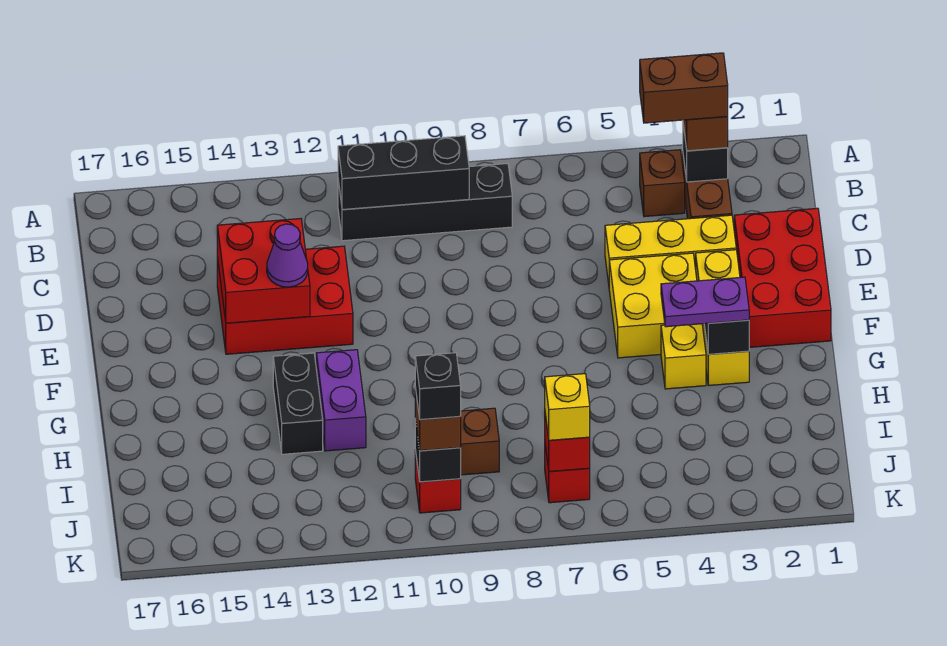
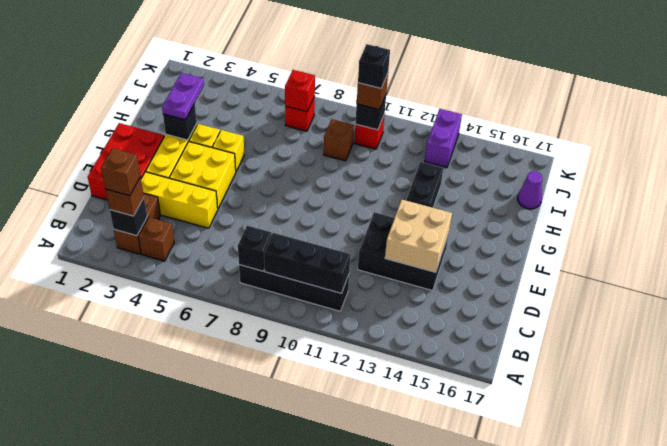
brown brick B3:B4 level 4 -> brown brick B3 level 4
none -> black brick B8 level 2
red brick D12:E14 level 1 -> black brick D12:E14 level 1
red brick D13:E14 level 2 -> tan brick D13:E14 level 2
purple cone E13 level 3 -> purple cone I17 level 1
purple plate G3:G4 level 3 -> purple plate G3:H3 level 3
purple brick G12:H12 level 1 -> purple brick J13:K13 level 1
yellow brick J7 level 3 -> yellow brick G5 level 1

